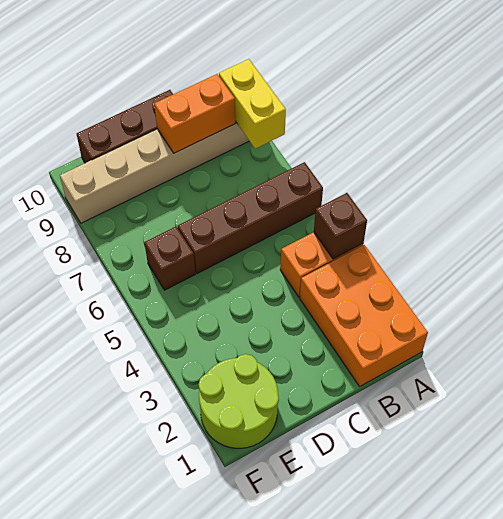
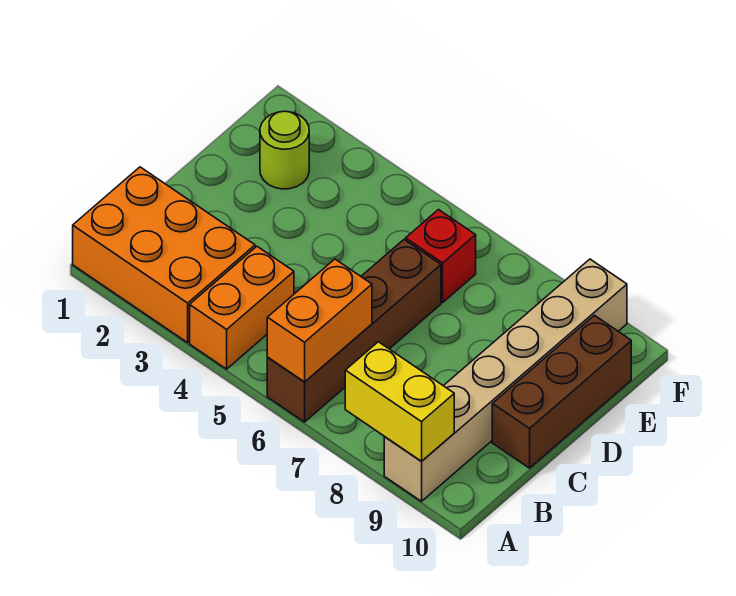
brown brick A4 level 2 -> none
orange brick B9:C9 level 2 -> orange brick A6:B6 level 2
lime round brick E1:F2 level 1 -> lime round brick E2 level 1
brown brick E6 level 1 -> red brick E6 level 1

